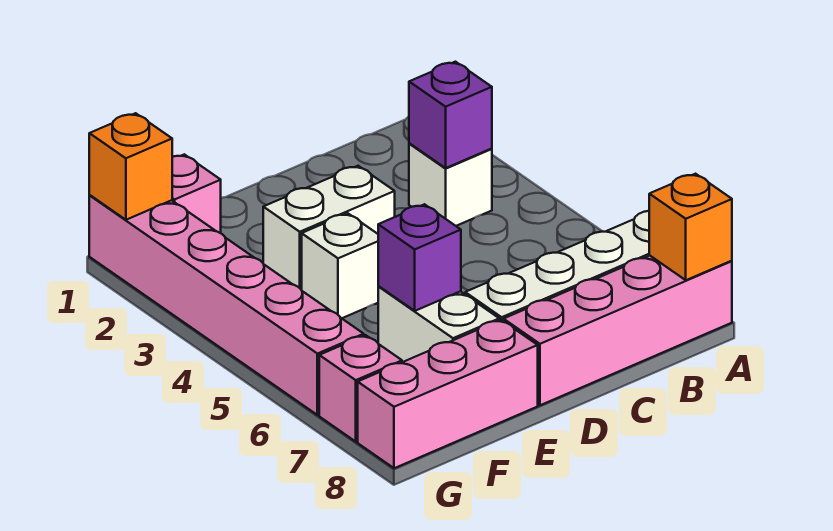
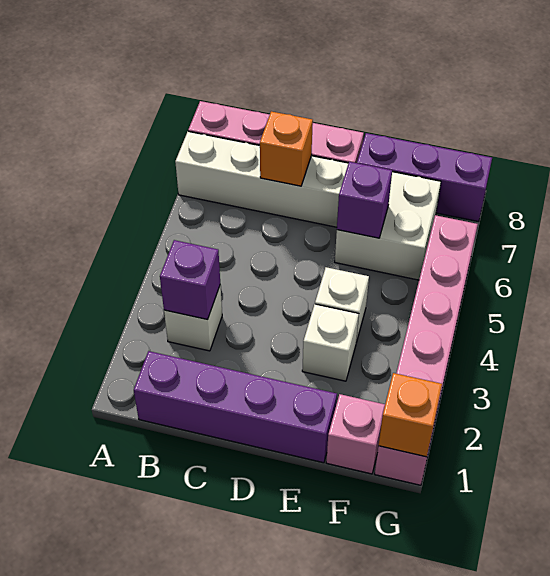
orange brick A8 level 2 -> orange brick C7 level 2
none -> purple brick B1:E1 level 1
white brick D3:E3 level 1 -> white brick E3 level 1
white brick E6:E7 level 1 -> white brick E6:F7 level 1
pink brick E8:G8 level 1 -> purple brick E8:G8 level 1
pink brick G7 level 1 -> none

